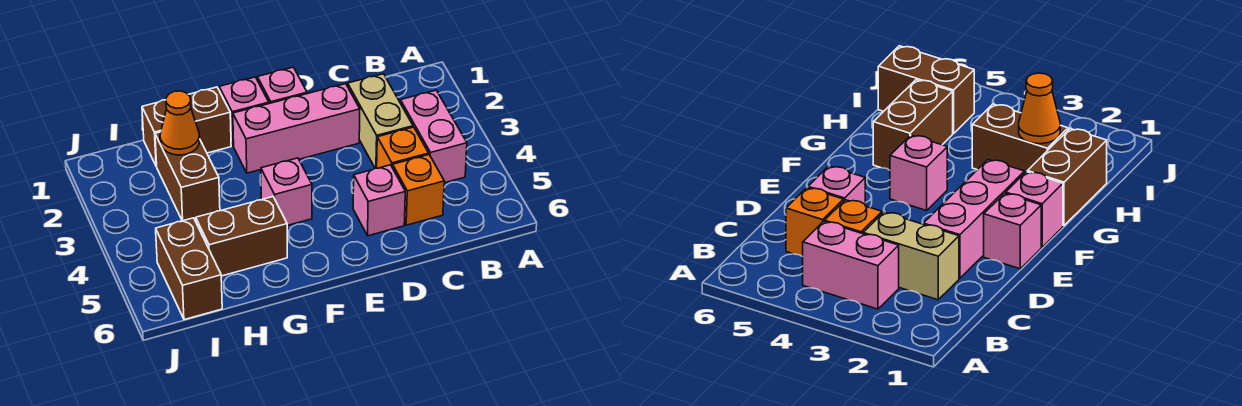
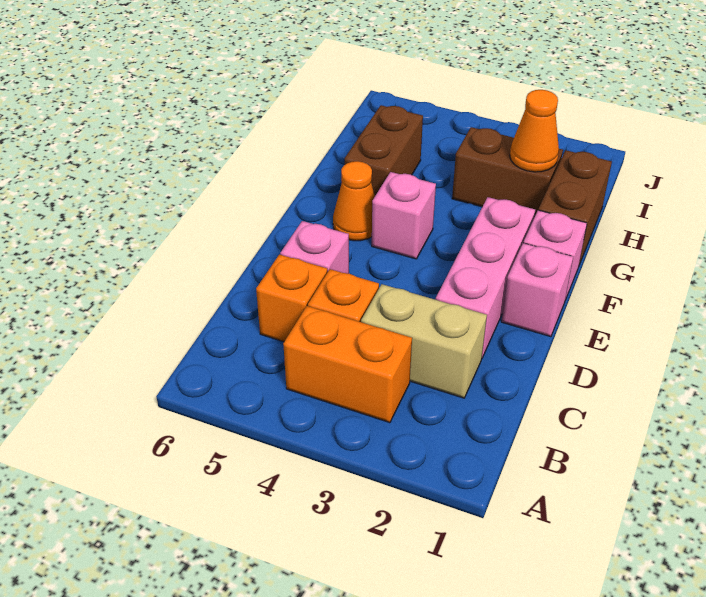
pink brick B3:B4 level 1 -> orange brick B3:B4 level 1
none -> orange cone F5 level 1
brown brick I5:I6 level 1 -> none

